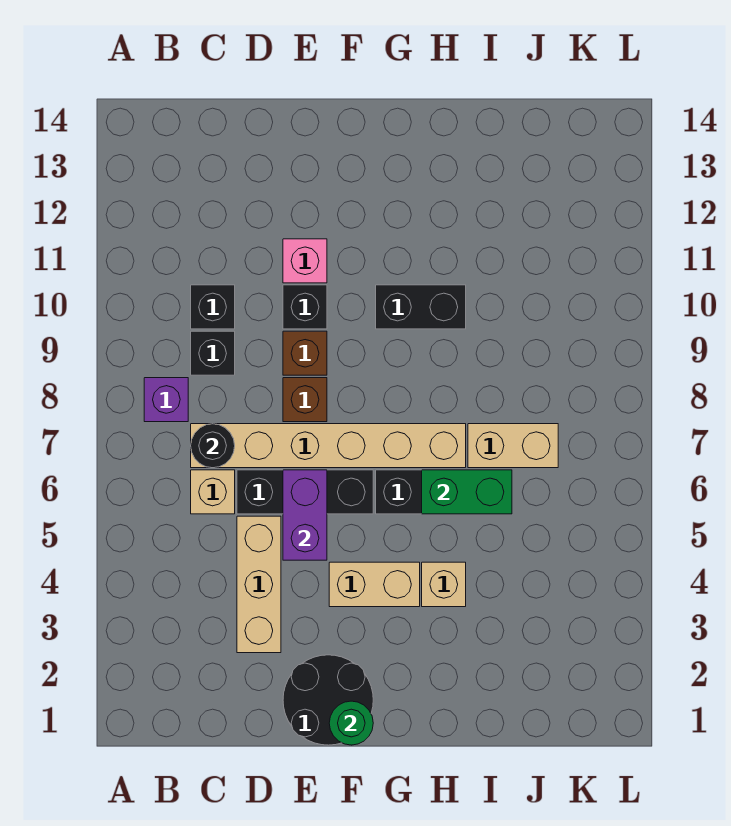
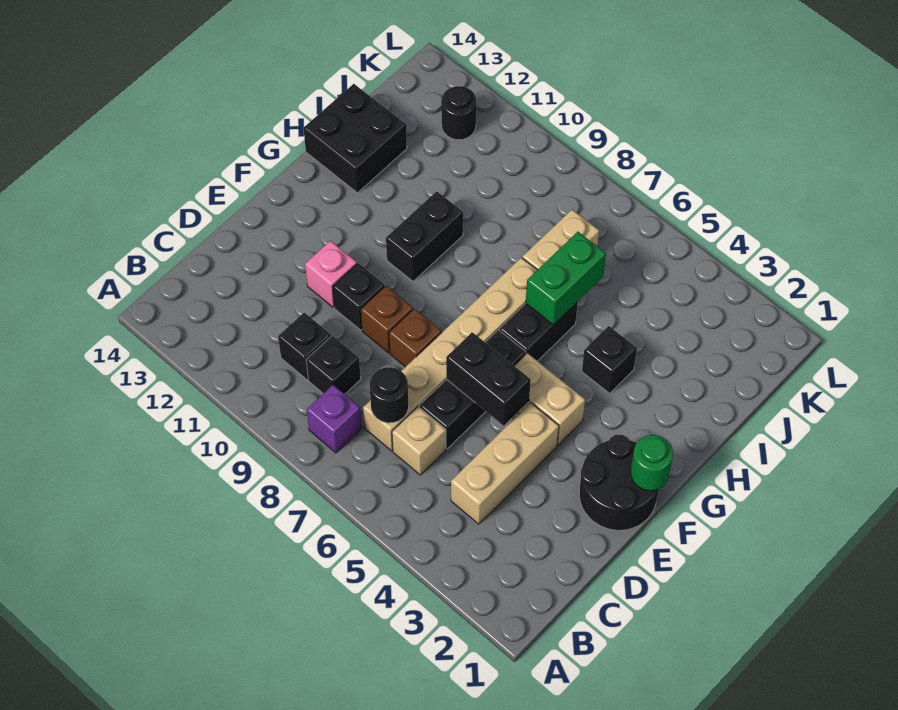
tan brick D3:D5 level 1 -> tan brick C4:E4 level 1
purple brick E5:E6 level 2 -> black brick E5:E6 level 2
tan brick F4:G4 level 1 -> tan brick F4:F5 level 1
tan brick H4 level 1 -> black brick H4 level 1
none -> black brick H13:I14 level 1
none -> black round brick K12 level 1

